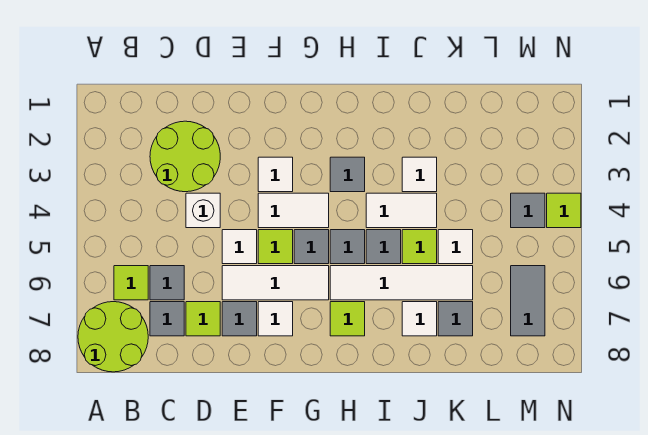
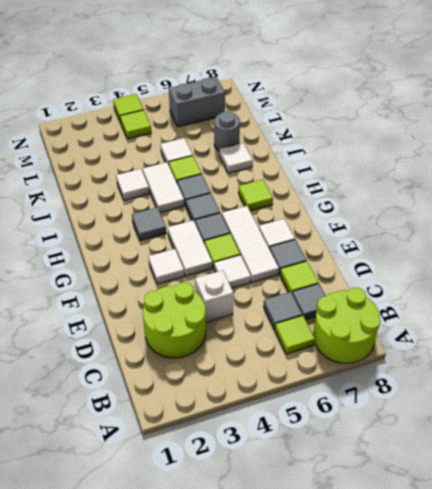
white tile H6:K6 level 1 -> none
grey tile K7 level 1 -> grey round brick K7 level 1
grey tile M4 level 1 -> lime tile M4 level 1
grey tile M6:M7 level 1 -> grey brick M6:M7 level 1

